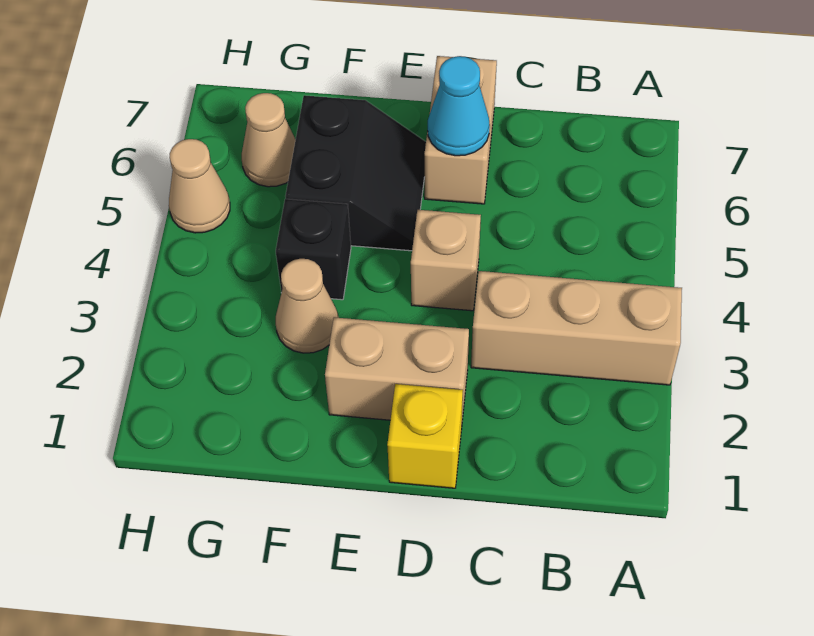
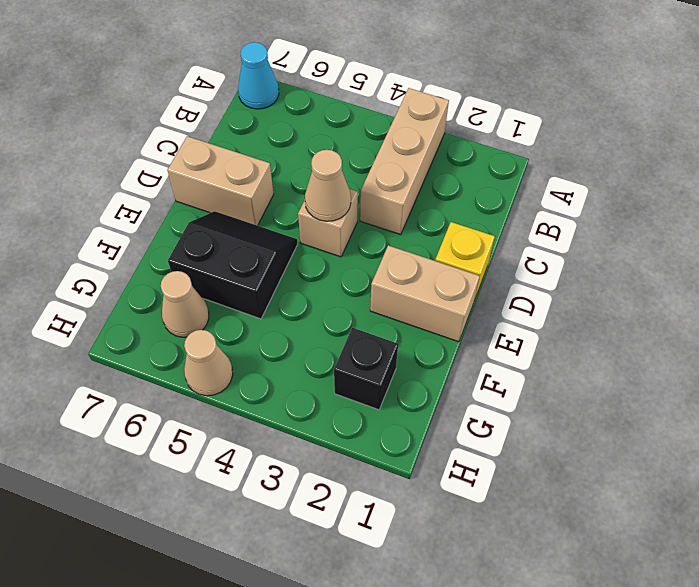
tan brick D2:E2 level 1 -> tan brick E1:E2 level 1
cyan cone D6 level 2 -> cyan cone A7 level 1
tan cone F3 level 1 -> tan cone D4 level 2
black brick F4 level 1 -> black brick G2 level 1

